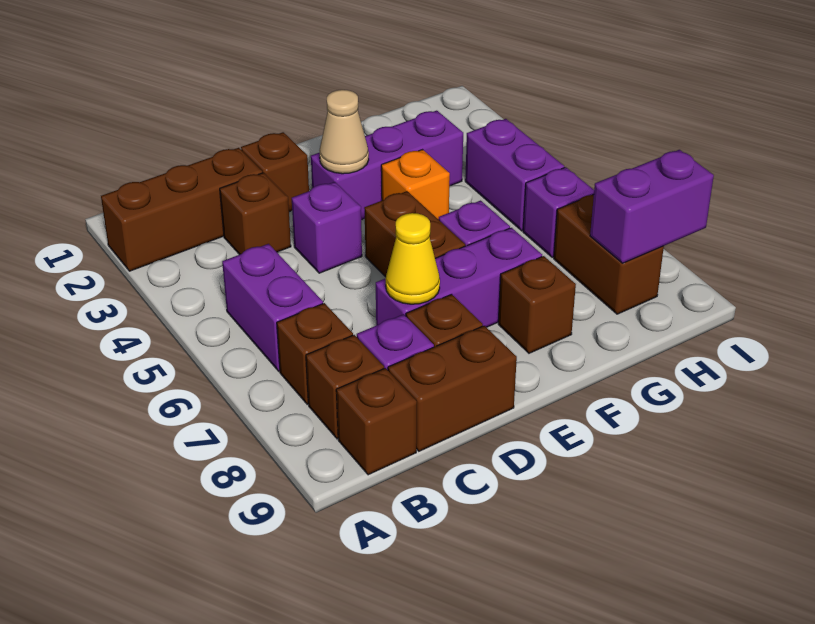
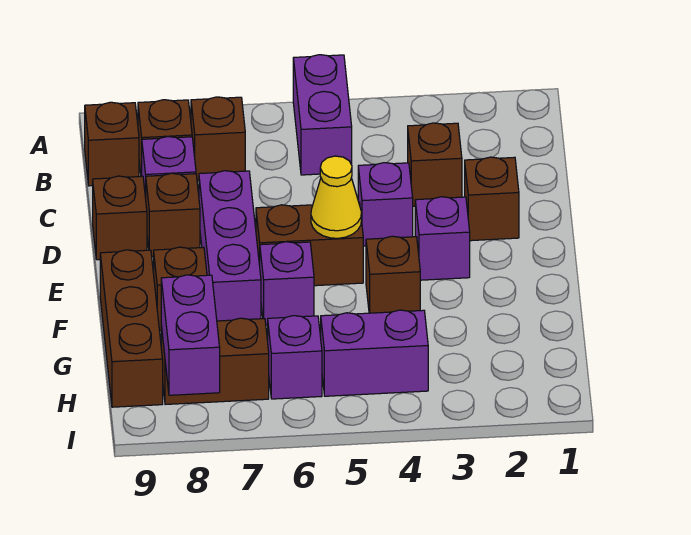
brown brick A2:C2 level 1 -> brown brick F9:H9 level 1
purple brick B5:B6 level 1 -> purple brick A5:B5 level 1
brown brick C9:D9 level 1 -> brown brick D9 level 1
yellow cone D7 level 2 -> yellow cone E5 level 2
purple brick E3:G3 level 1 -> purple brick E3 level 1
tan cone E3 level 2 -> none
orange brick F4 level 1 -> brown brick F4 level 1

